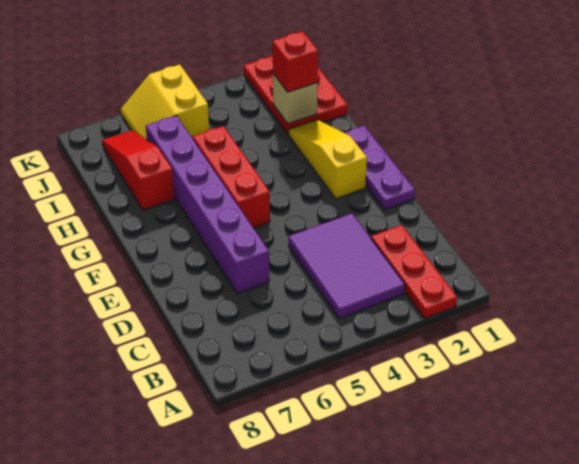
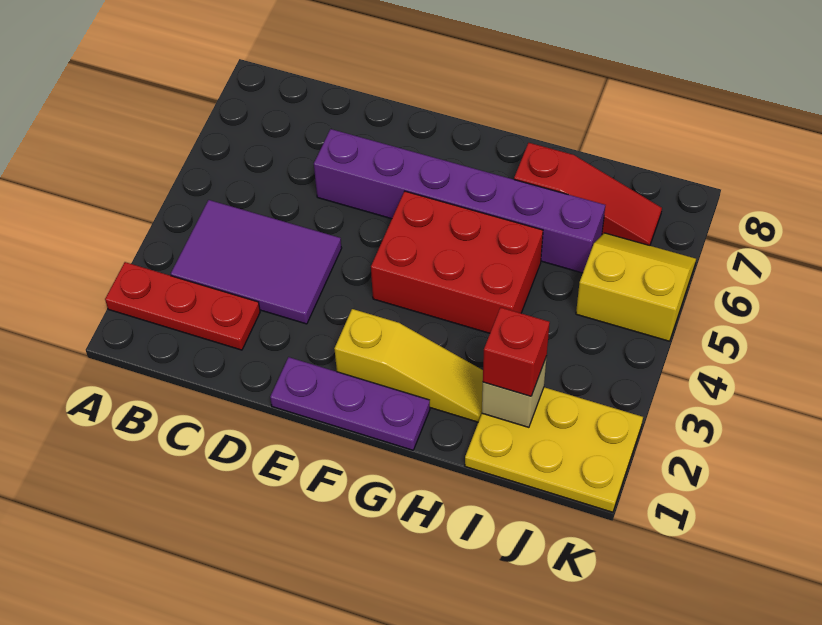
red brick F5:H5 level 1 -> red brick F4:H5 level 1
red plate I1:K2 level 1 -> yellow plate I1:K2 level 1

